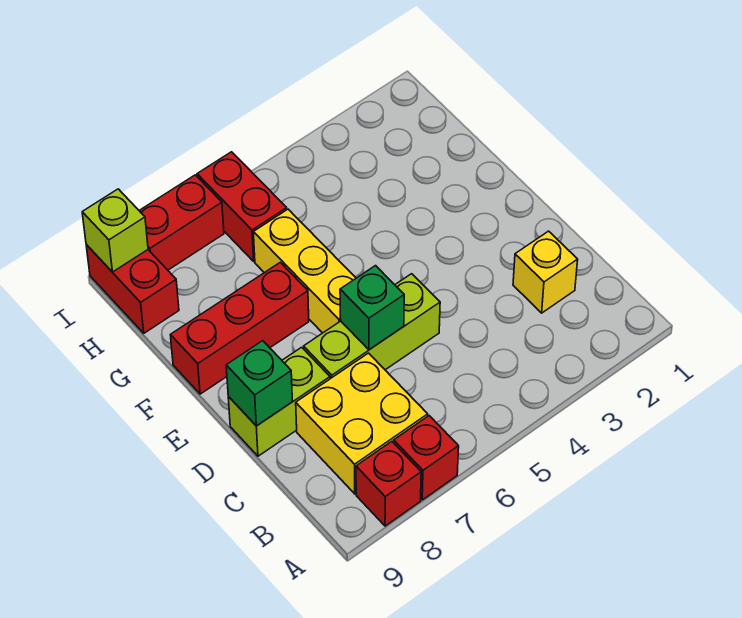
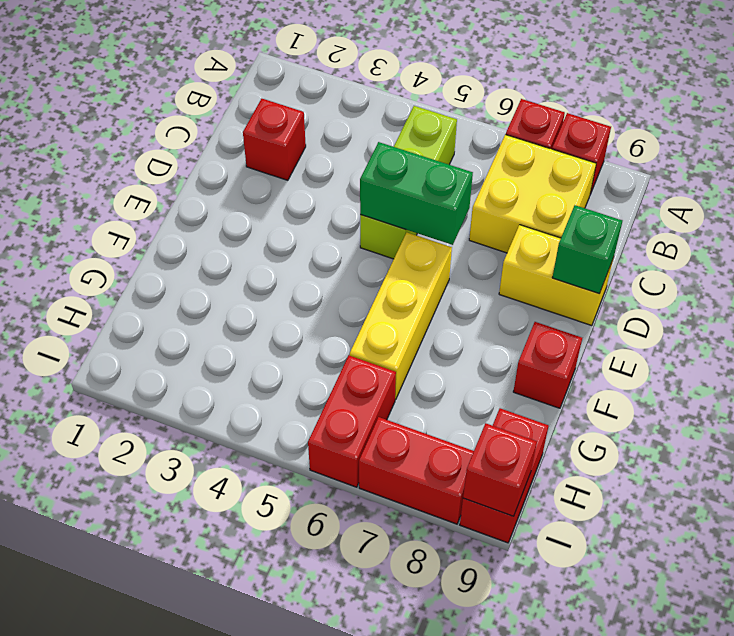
yellow brick C2 level 1 -> red brick C2 level 1
lime brick D5:D7 level 1 -> lime brick B5:D5 level 1
green brick D6 level 2 -> green brick D5:D6 level 2
lime brick D8:D9 level 1 -> yellow brick D8:D9 level 1
red brick F7:F9 level 1 -> red brick F9 level 1
lime brick I9 level 2 -> red brick I9 level 2

